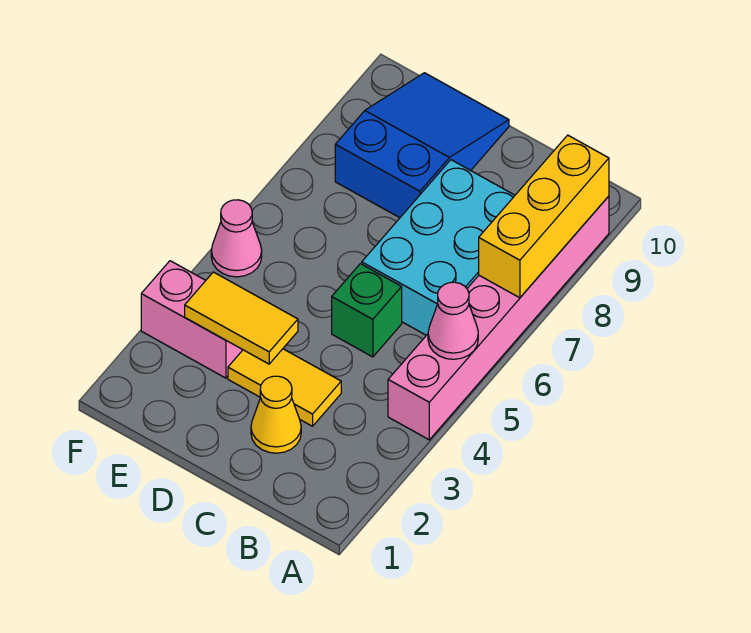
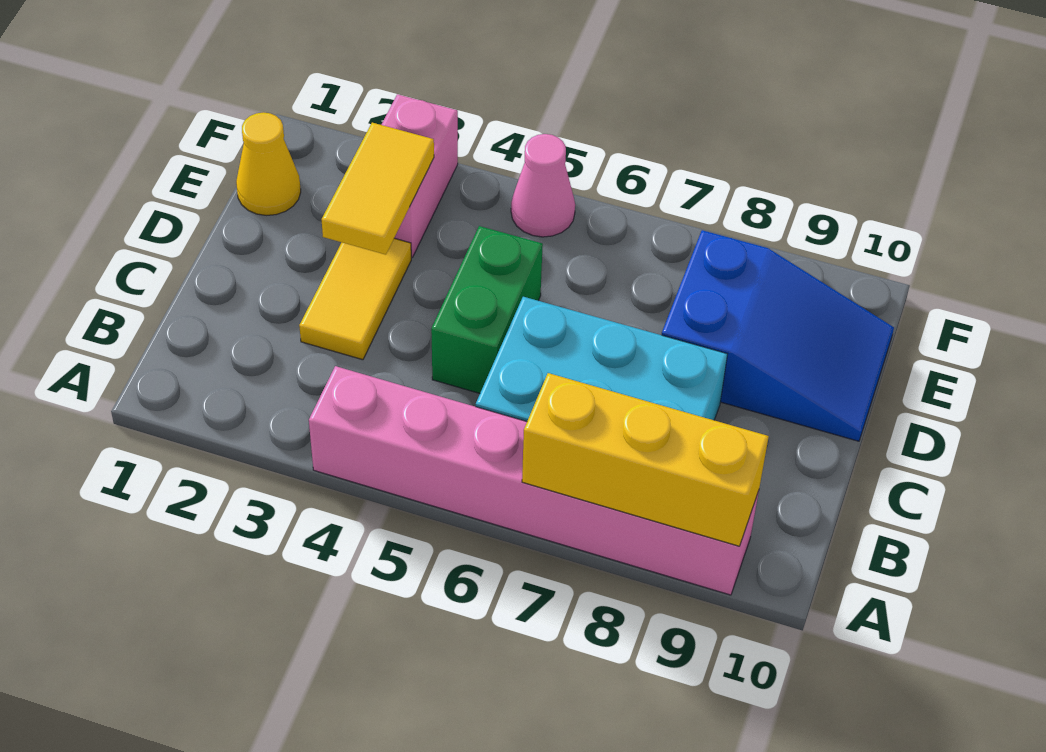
pink cone A5 level 2 -> none
yellow cone C2 level 1 -> yellow cone E1 level 1
green brick C5 level 1 -> green brick C5:D5 level 1

